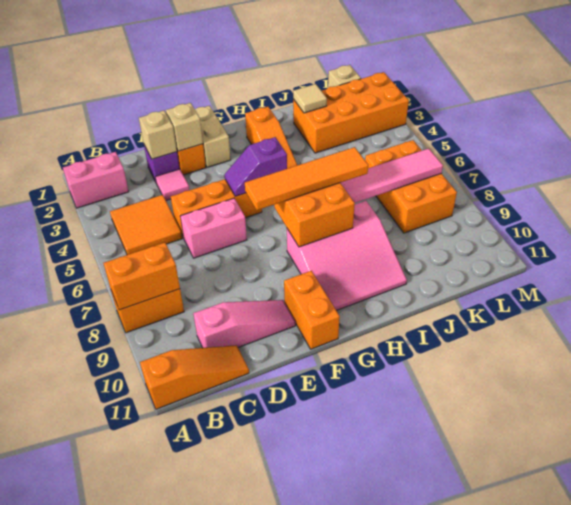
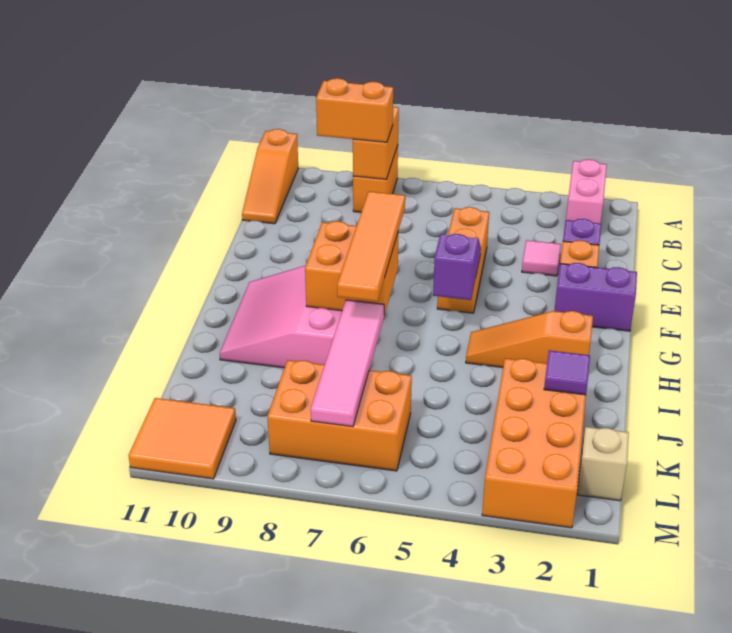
orange tile B4:C5 level 1 -> orange tile L10:M11 level 1
pink slope C10:E10 level 1 top C -> none
tan brick D2 level 2 -> none
pink brick D6:E6 level 1 -> none
tan brick E2 level 2 -> none
tan brick F1:F2 level 1 -> purple brick F1:F2 level 1
orange brick F10:F11 level 1 -> orange brick B8:B9 level 3
tan tile J2 level 2 -> purple tile J2 level 2

